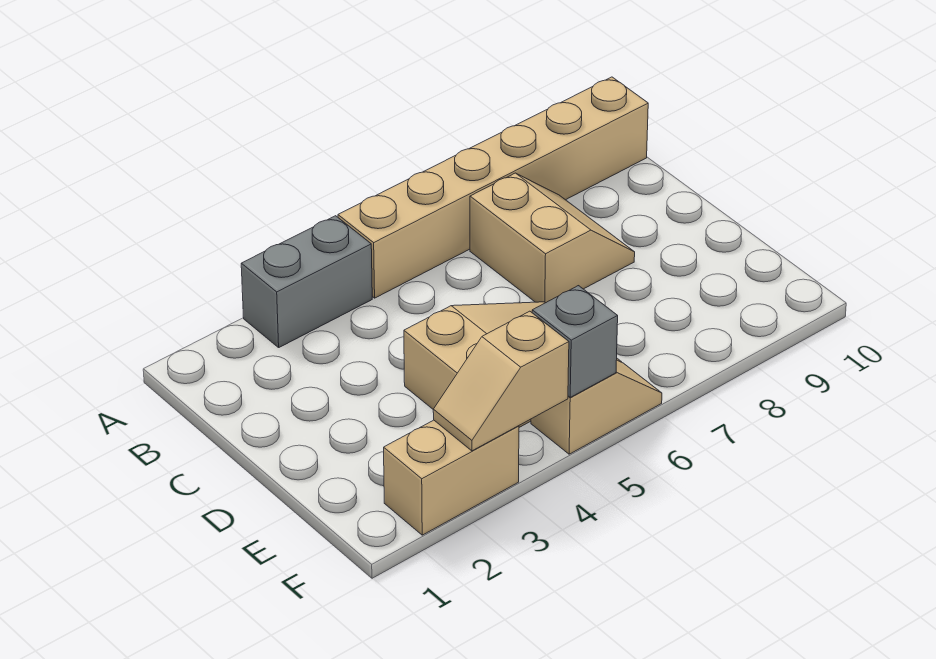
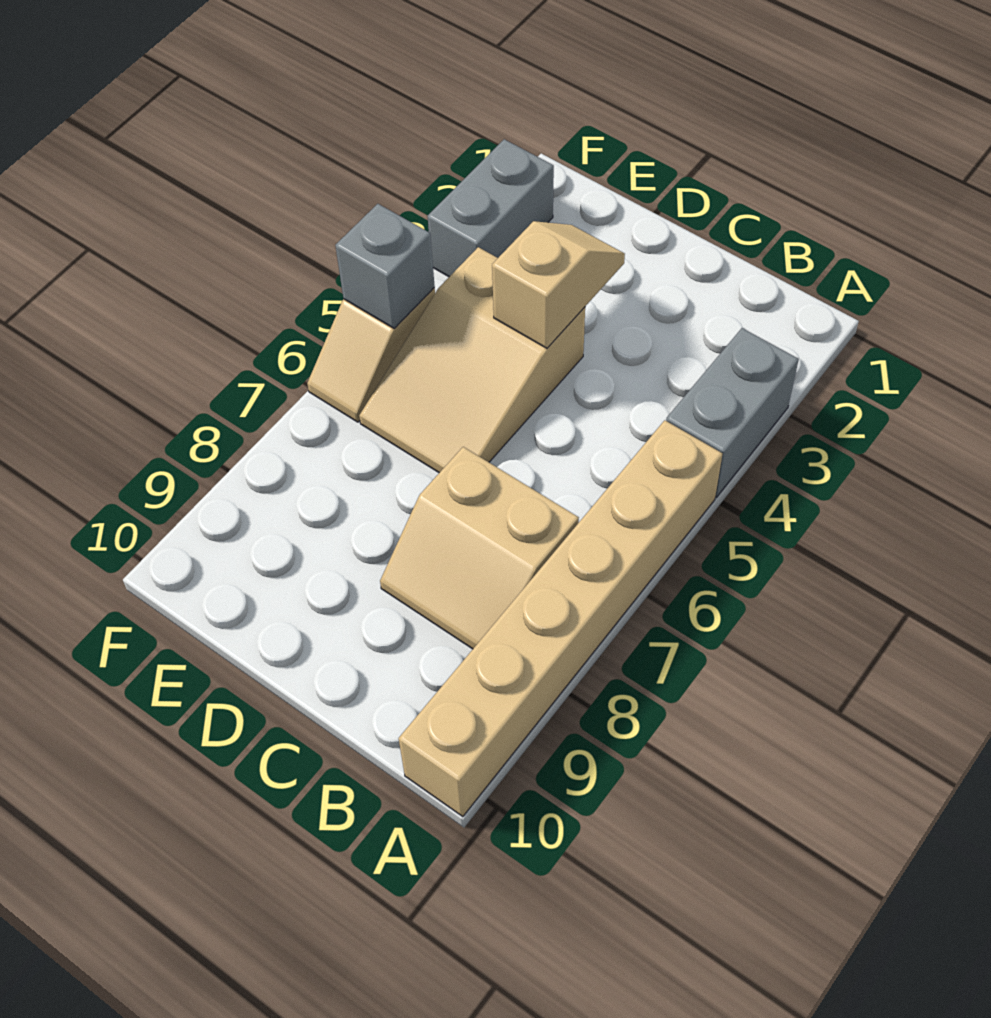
tan brick F2:F3 level 1 -> grey brick F2:F3 level 1
tan slope F3:F4 level 2 top 4 -> tan slope D3:D4 level 2 top 4

